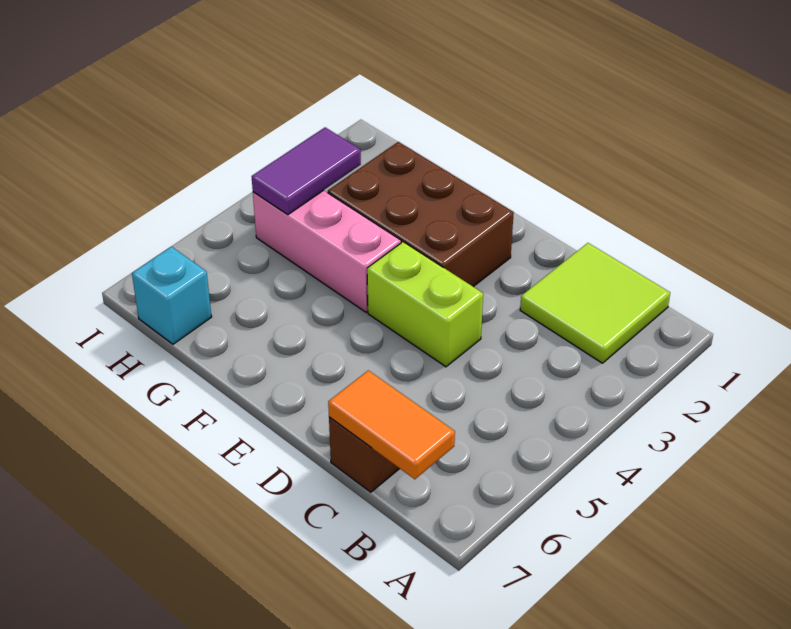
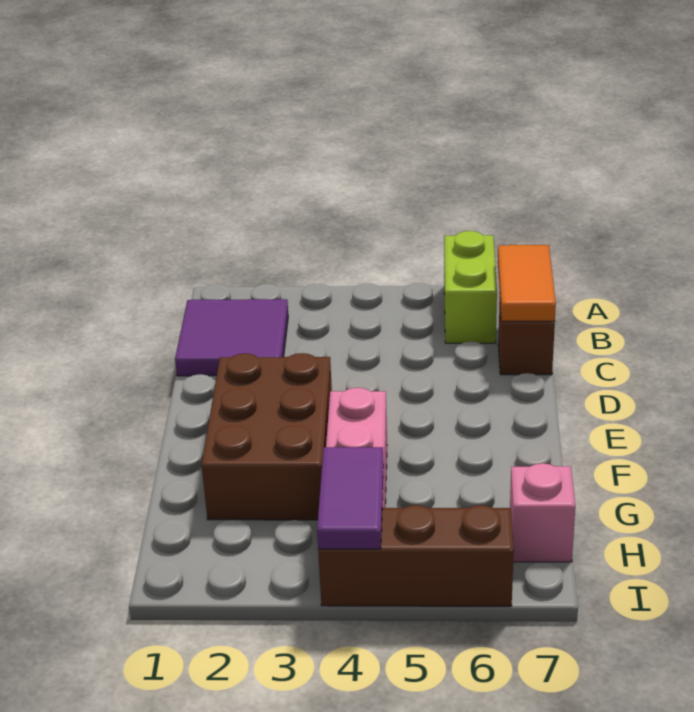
lime tile B1:C2 level 1 -> purple tile B1:C2 level 1
lime brick D4:E4 level 1 -> lime brick A6:B6 level 1
purple tile H3:H4 level 2 -> purple tile H4:I4 level 2
cyan brick H7 level 1 -> pink brick H7 level 1
none -> brown brick I4:I6 level 1

